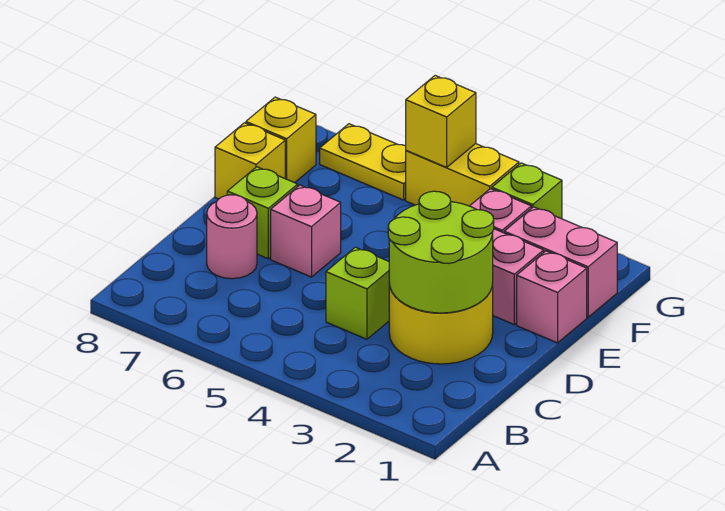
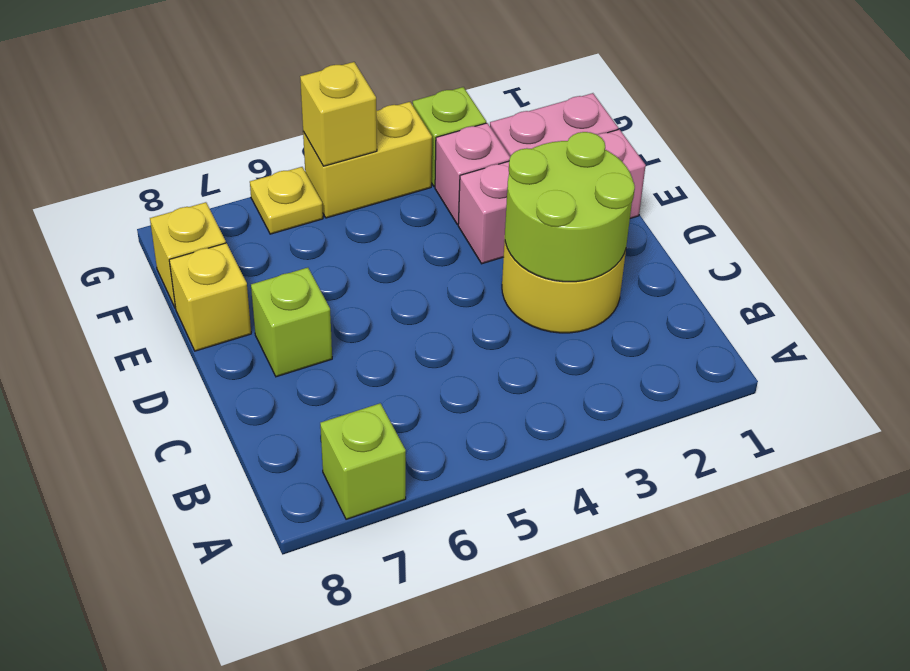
lime brick C4 level 1 -> lime brick A7 level 1
pink round brick C7 level 1 -> none
pink brick D6 level 1 -> none
yellow plate G6:G7 level 1 -> yellow plate G6 level 1

